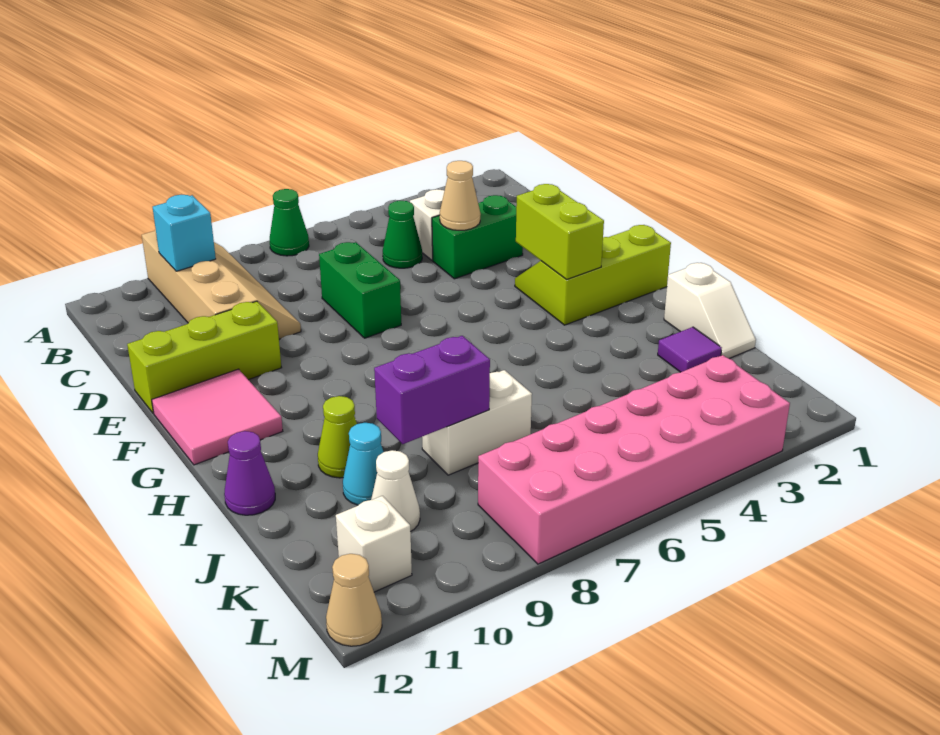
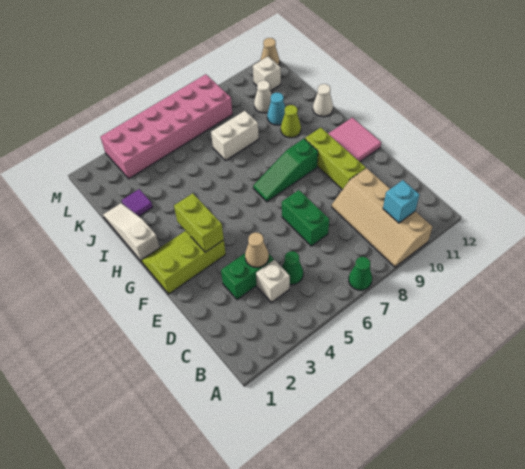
lime brick E10:E12 level 1 -> lime brick E10:G10 level 1
lime slope F1:G3 level 1 top G -> lime slope F1:G3 level 1 top F
none -> green slope G7:G9 level 1 top 9
white slope I1:J1 level 1 top I -> white slope H1:J1 level 1 top H
purple cone I12 level 1 -> white cone I12 level 1
purple brick J8:J9 level 2 -> none

